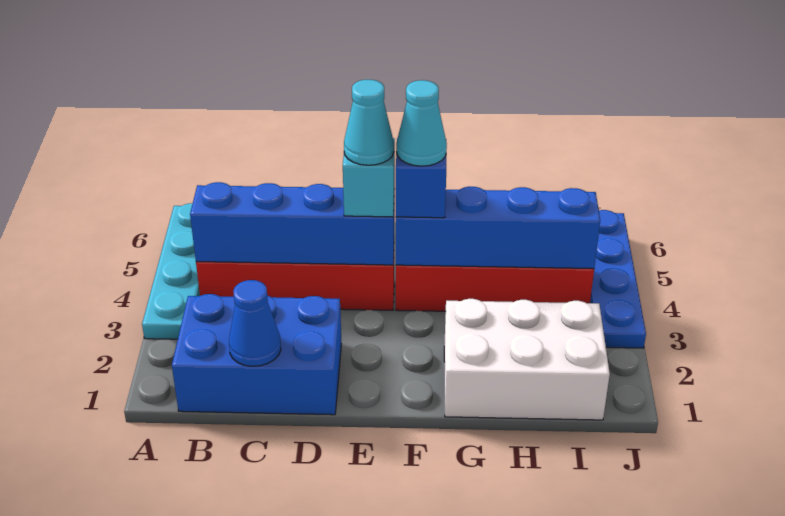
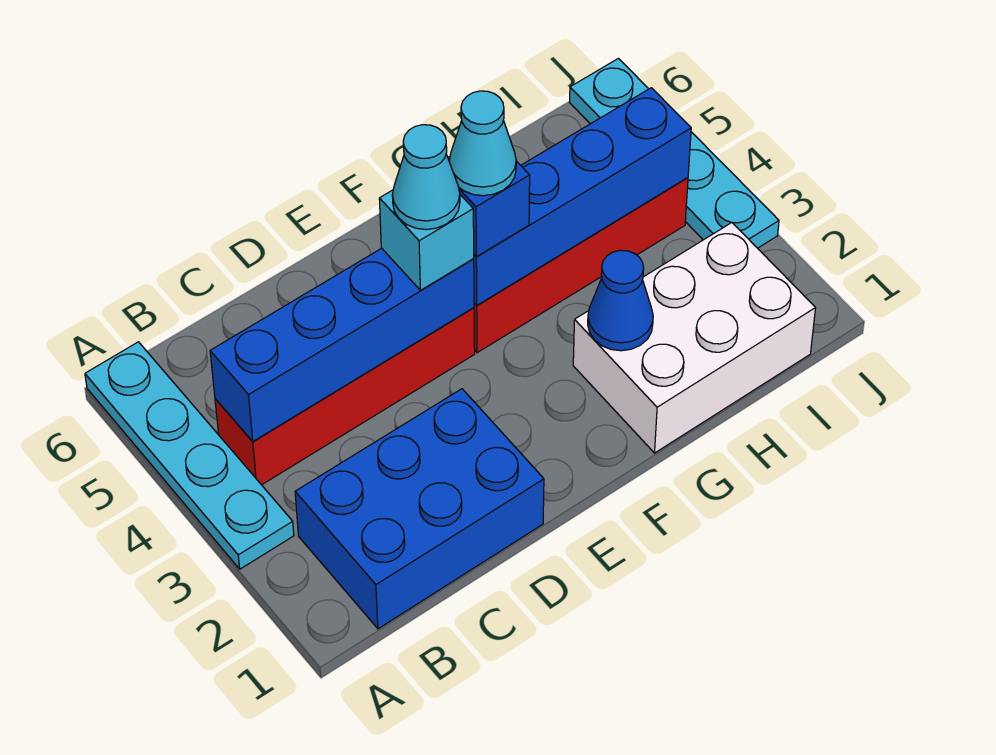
blue cone C1 level 2 -> blue cone G2 level 2
blue plate J3:J6 level 1 -> cyan plate J3:J6 level 1

